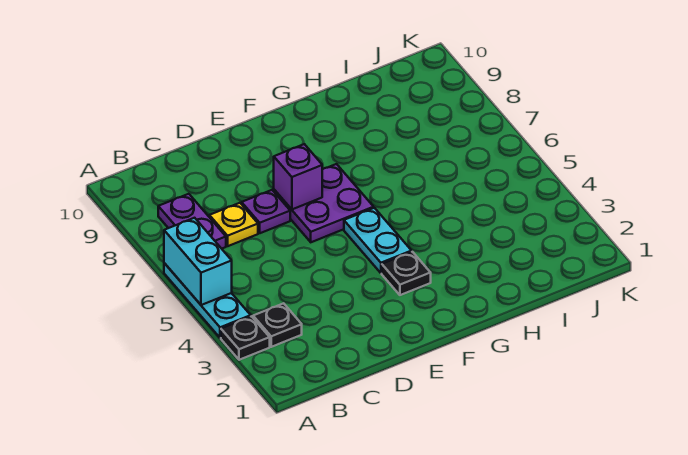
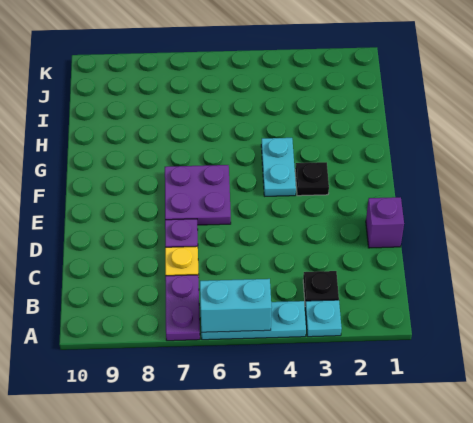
black plate A3 level 1 -> cyan plate A3 level 1
purple plate B7:B8 level 1 -> purple plate A7:B7 level 1
purple brick E7 level 2 -> purple brick D1 level 1
cyan plate F4:F5 level 1 -> cyan plate F4:G4 level 1

